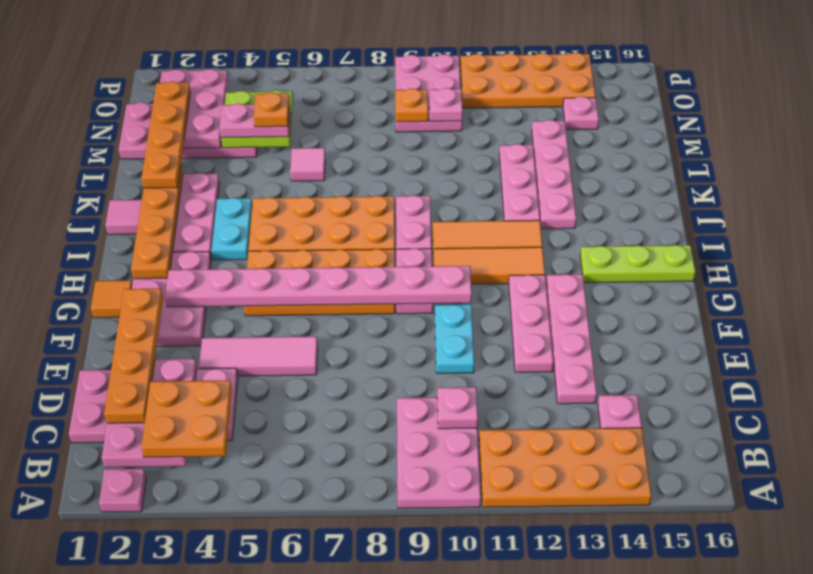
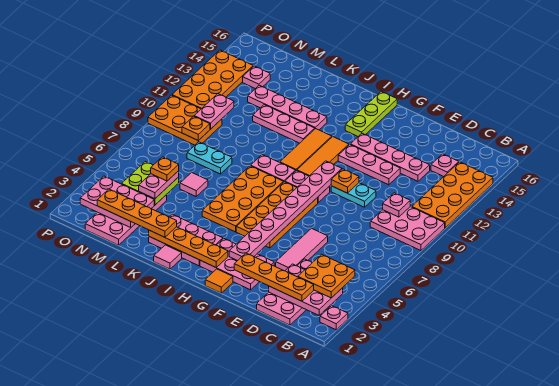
none -> orange plate F10 level 2
cyan plate I4:J4 level 1 -> cyan plate L8:M8 level 1
pink plate N9:P10 level 1 -> orange plate N9:P10 level 1
pink plate N10 level 2 -> pink plate N10:N11 level 2

